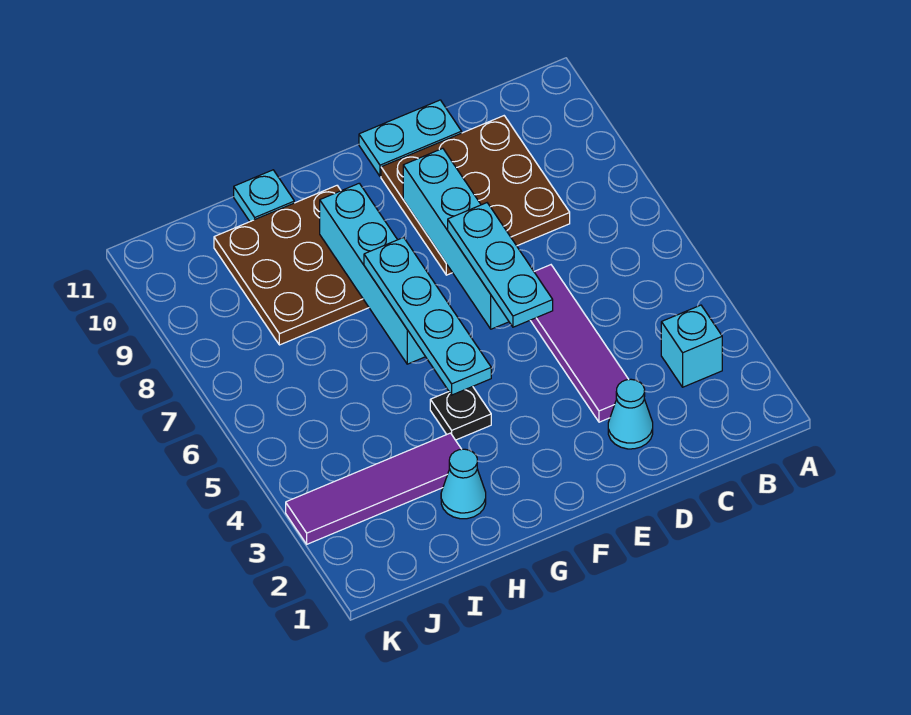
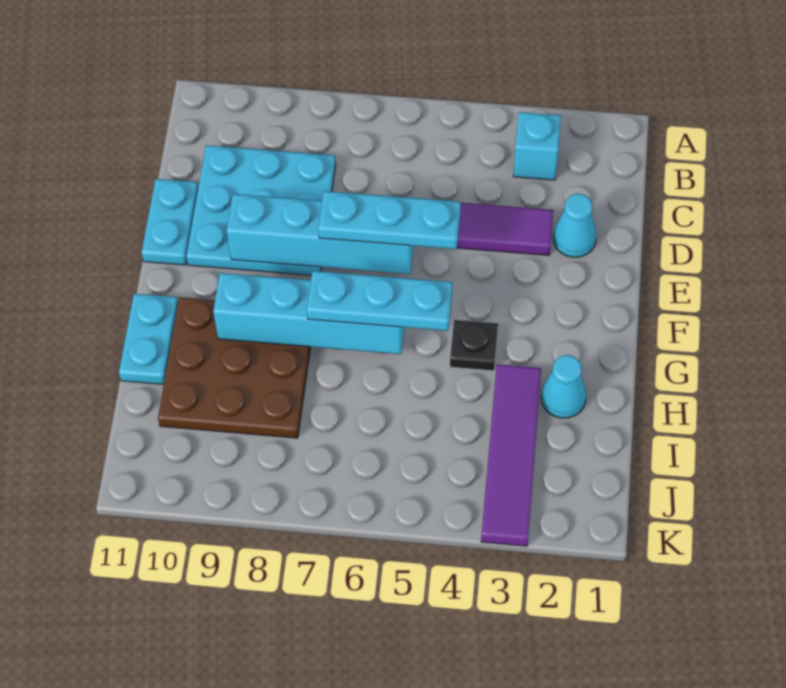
brown plate C8:E10 level 1 -> cyan plate C8:E10 level 1
cyan plate G4:G7 level 3 -> cyan plate G5:G7 level 3
cyan plate H11 level 1 -> cyan plate G11:H11 level 1

